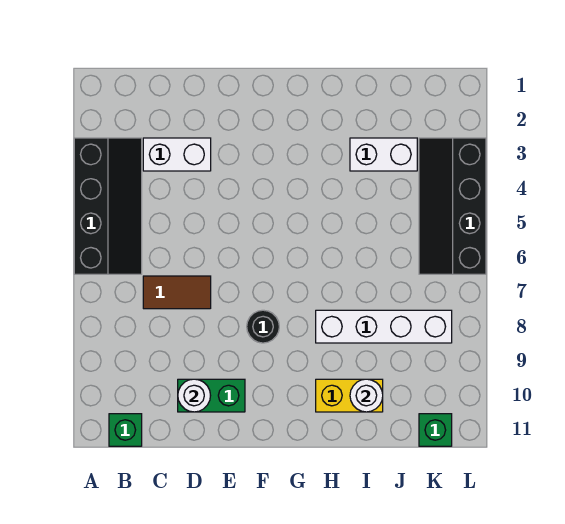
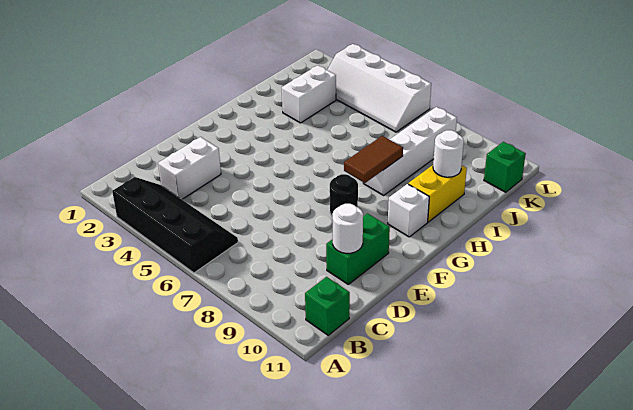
brown tile C7:D7 level 1 -> brown tile G8:H8 level 2
none -> white brick G10 level 1
black slope K3:L6 level 1 top L -> white slope K3:L6 level 1 top L

